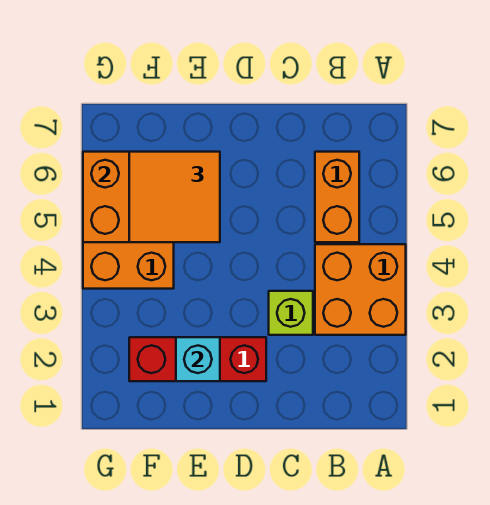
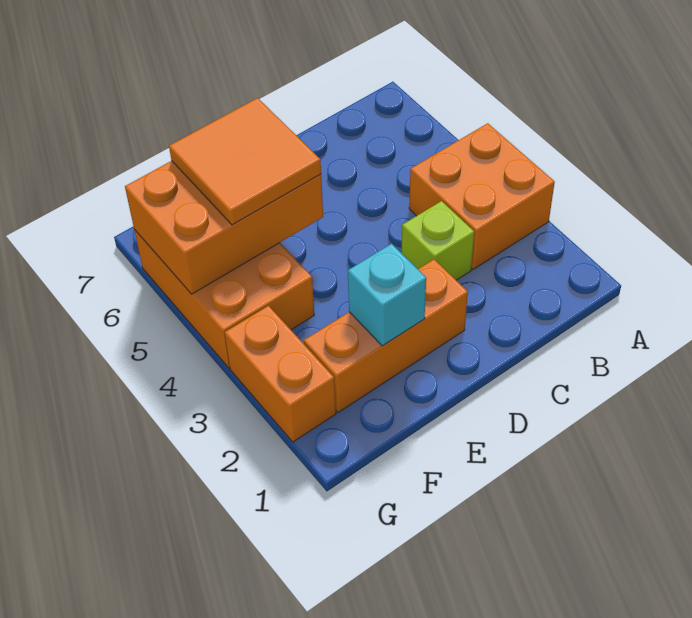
orange brick B5:B6 level 1 -> orange brick G2:G3 level 1
red brick D2:F2 level 1 -> orange brick D2:F2 level 1

